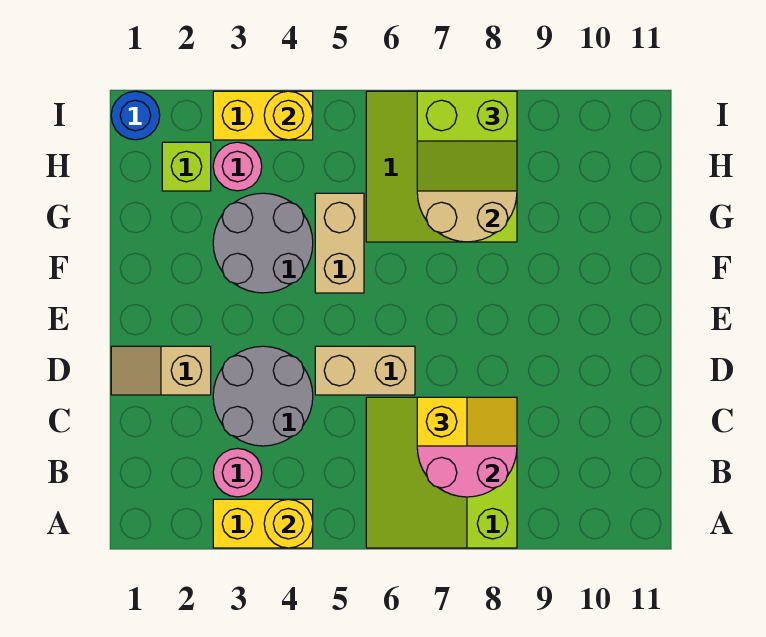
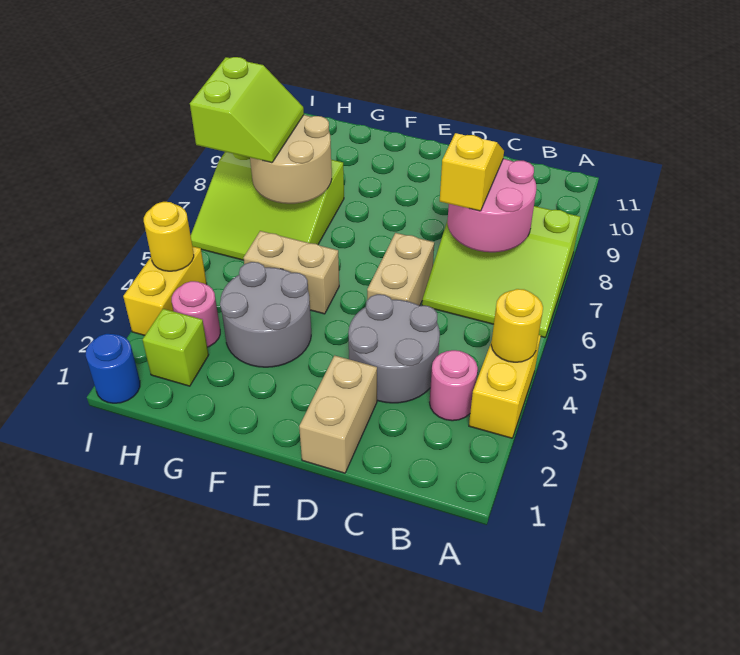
tan slope D1:D2 level 1 top 2 -> tan brick D1:D2 level 1

